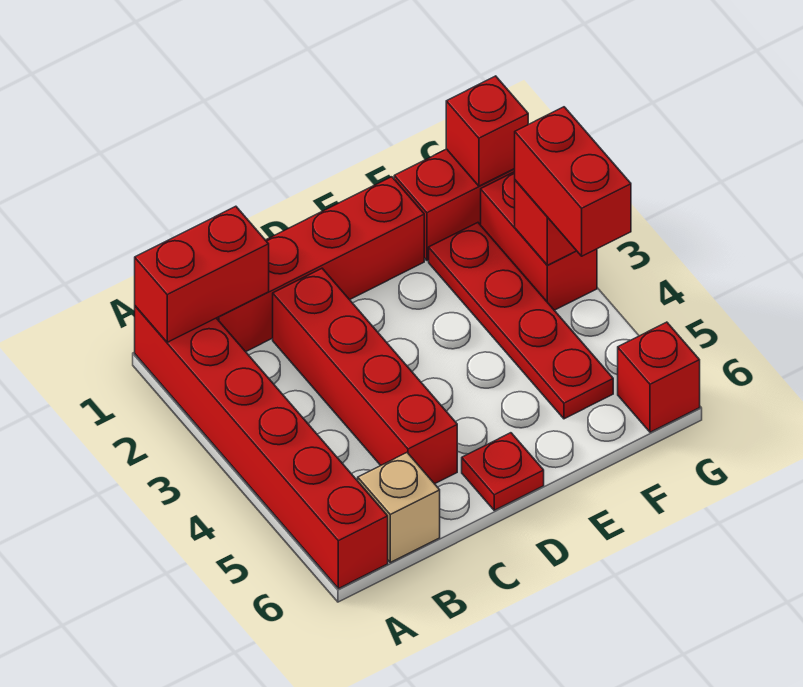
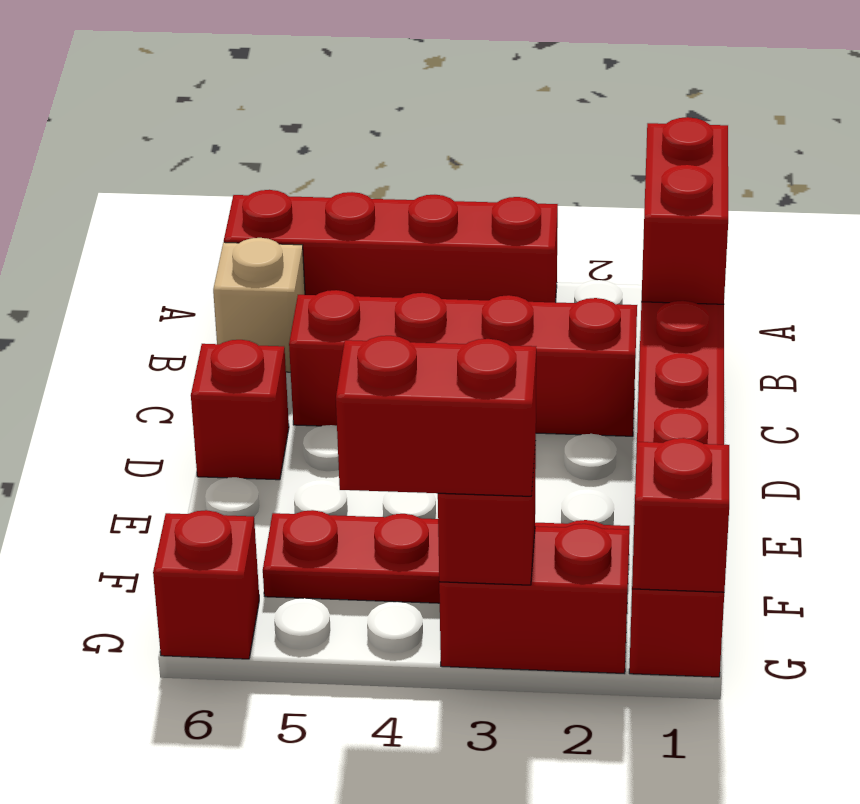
red brick A1:A6 level 1 -> red brick A3:A6 level 1
red plate D6 level 1 -> red brick D6 level 1

